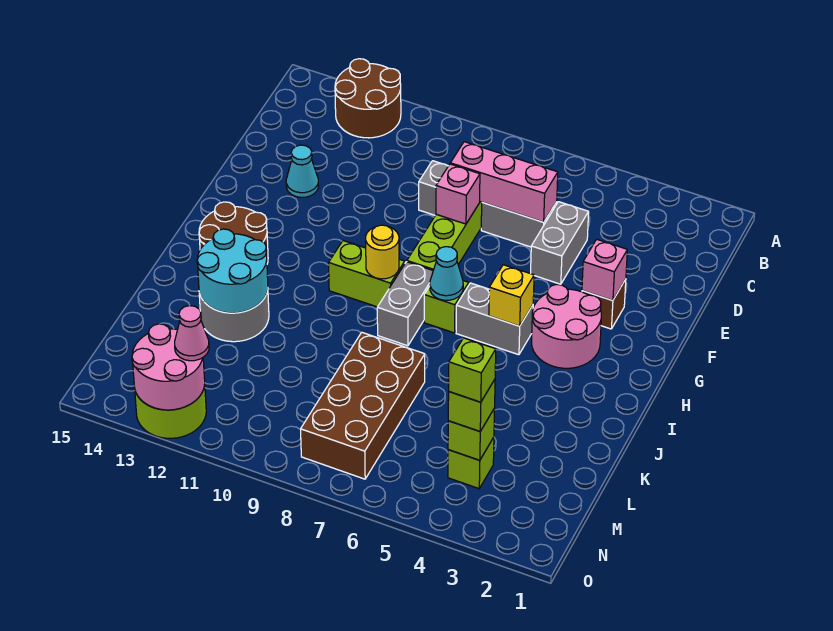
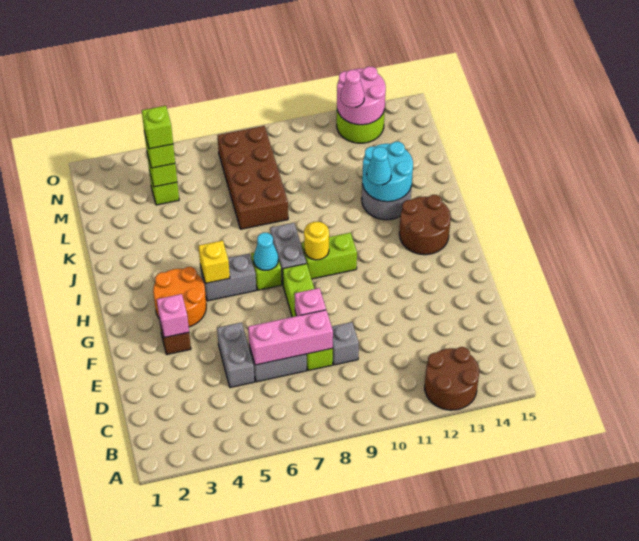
cyan cone E13 level 1 -> cyan cone J12 level 3
pink round brick G3:H4 level 1 -> orange round brick G3:H4 level 1

